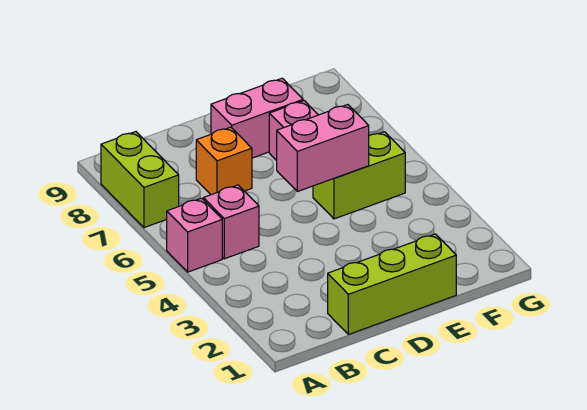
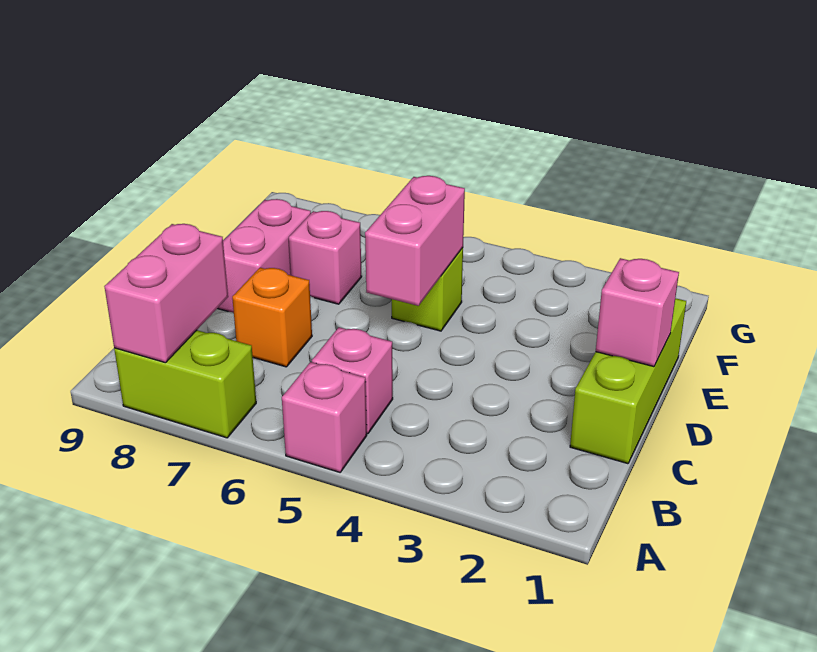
none -> pink brick A8:B8 level 2
none -> pink brick D1 level 2
lime brick E5:F5 level 1 -> lime brick E5 level 1

